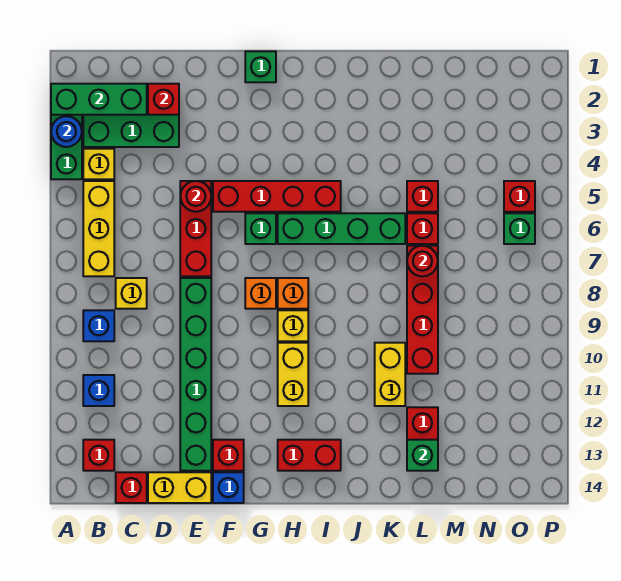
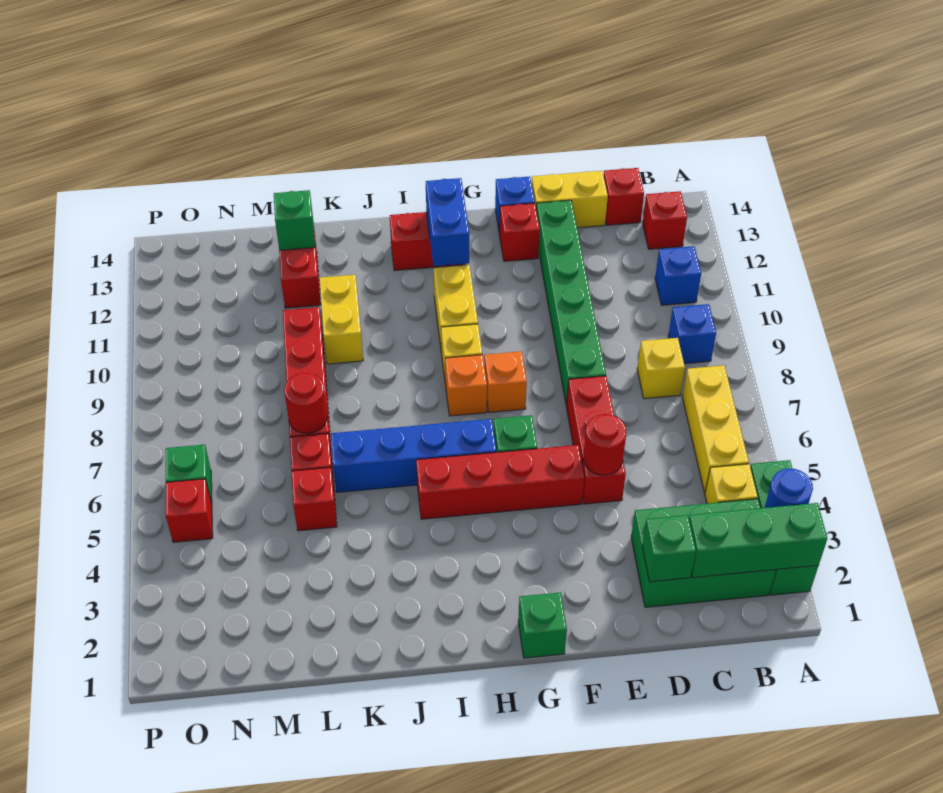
red brick D2 level 2 -> green brick D2 level 2
green brick H6:K6 level 1 -> blue brick H6:K6 level 1
none -> blue brick H12:H13 level 2

